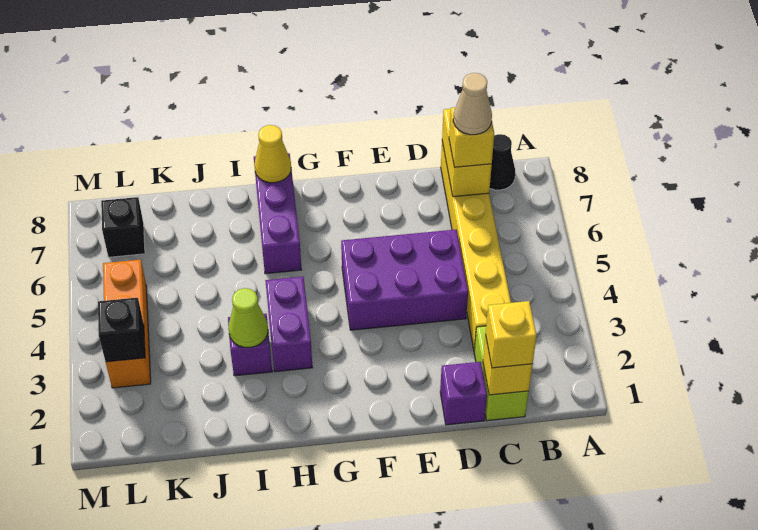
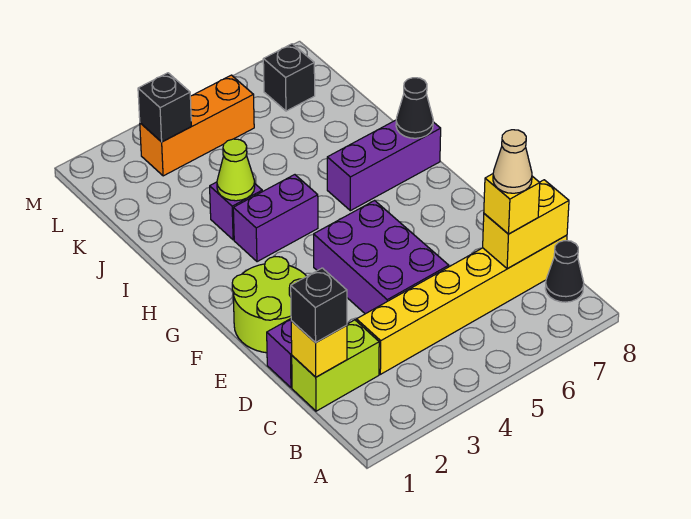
yellow brick C1 level 3 -> black brick C1 level 3
none -> lime round brick E1:F2 level 1
yellow cone H8 level 2 -> black cone H8 level 2

